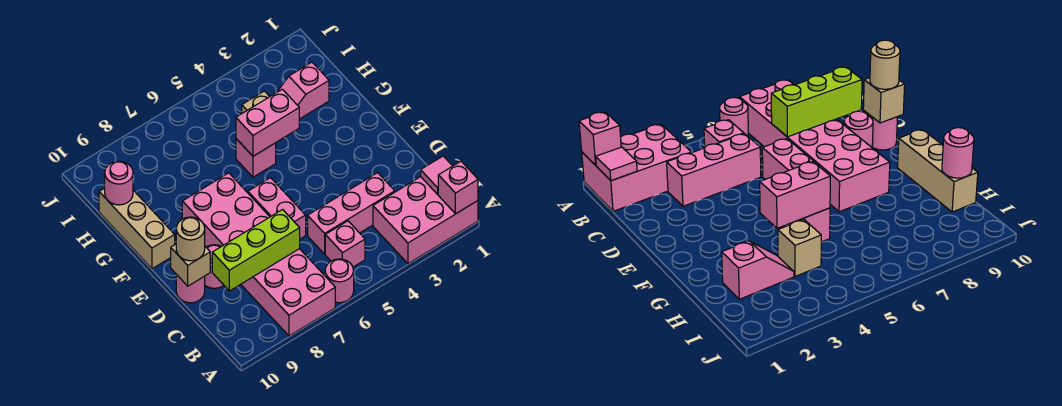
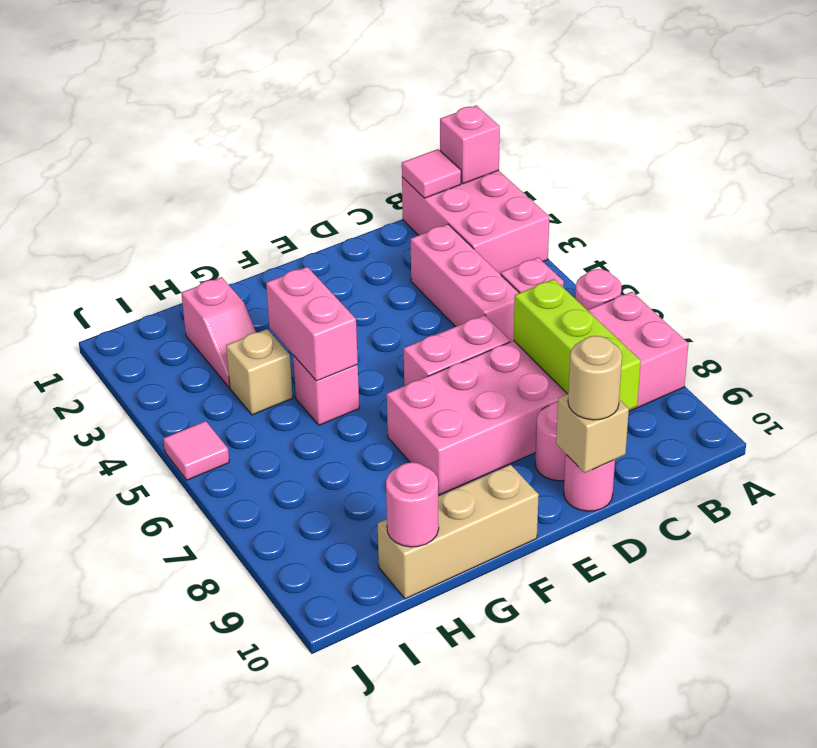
none -> pink tile J5 level 1

